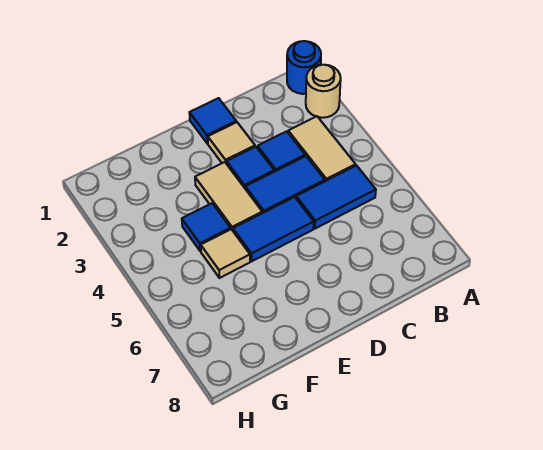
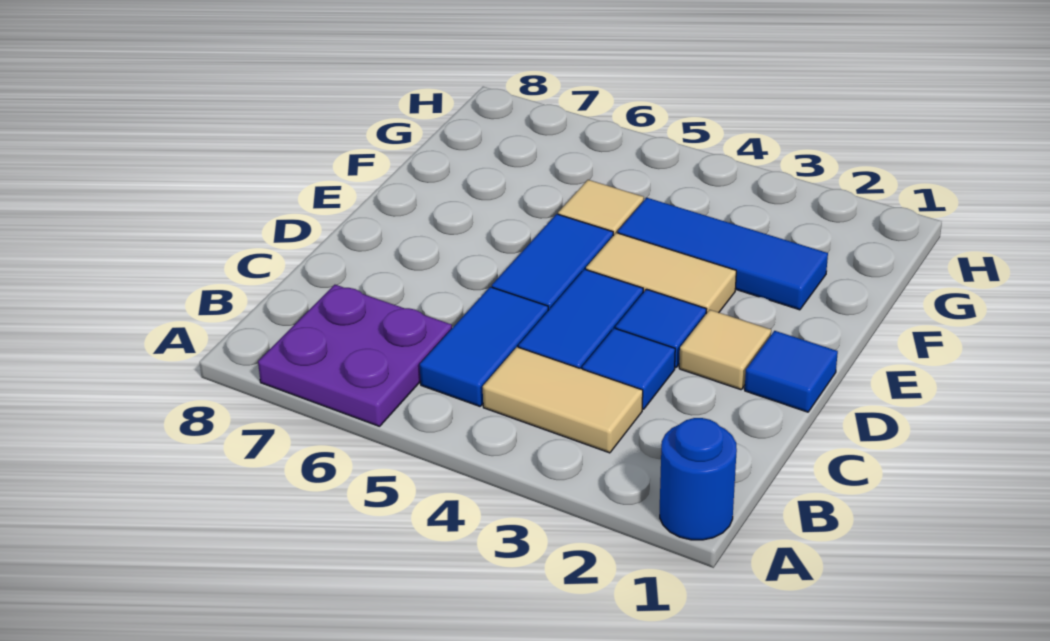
tan round brick A2 level 1 -> none
none -> purple plate A6:B7 level 1
blue tile F4 level 1 -> blue tile F2:F4 level 1

